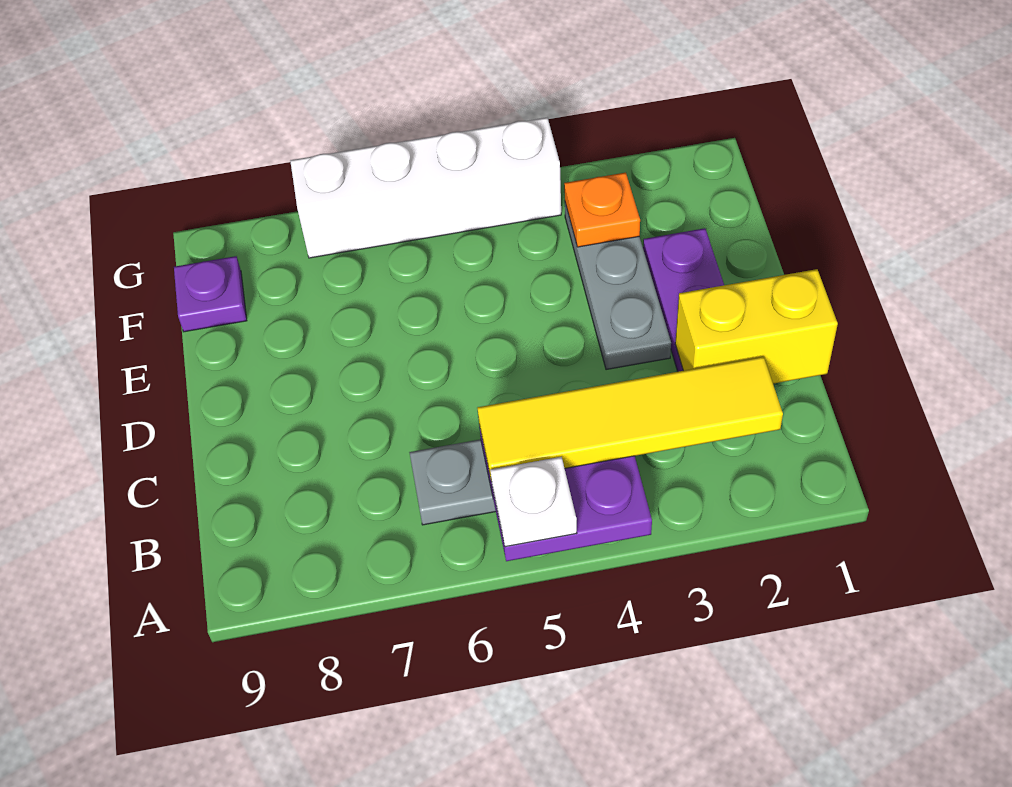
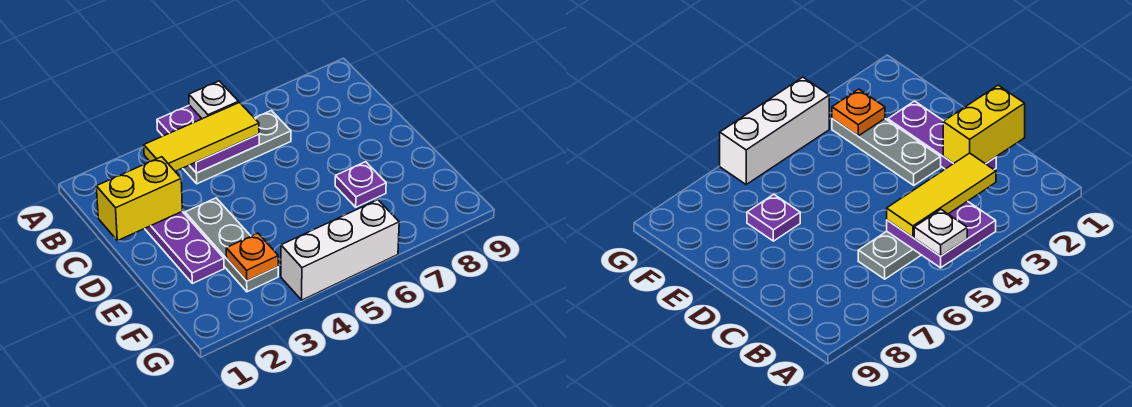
yellow tile B2:B5 level 3 -> yellow tile B3:B5 level 3
purple plate F9 level 1 -> purple plate E7 level 1
white brick G4:G7 level 1 -> white brick G4:G6 level 1

